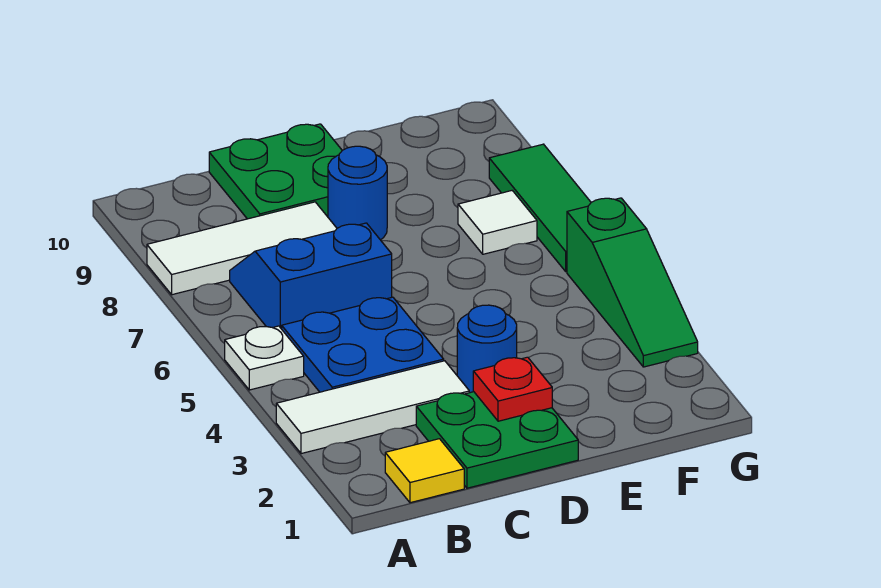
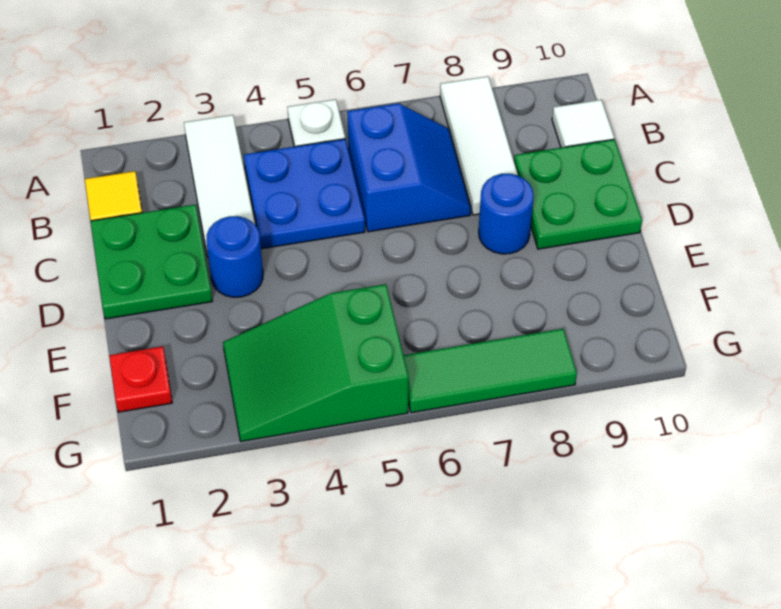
red plate D2 level 2 -> red plate F1 level 1
white tile F7 level 1 -> white tile B10 level 1
green slope G3:G5 level 1 top 5 -> green slope F3:G5 level 1 top 5

